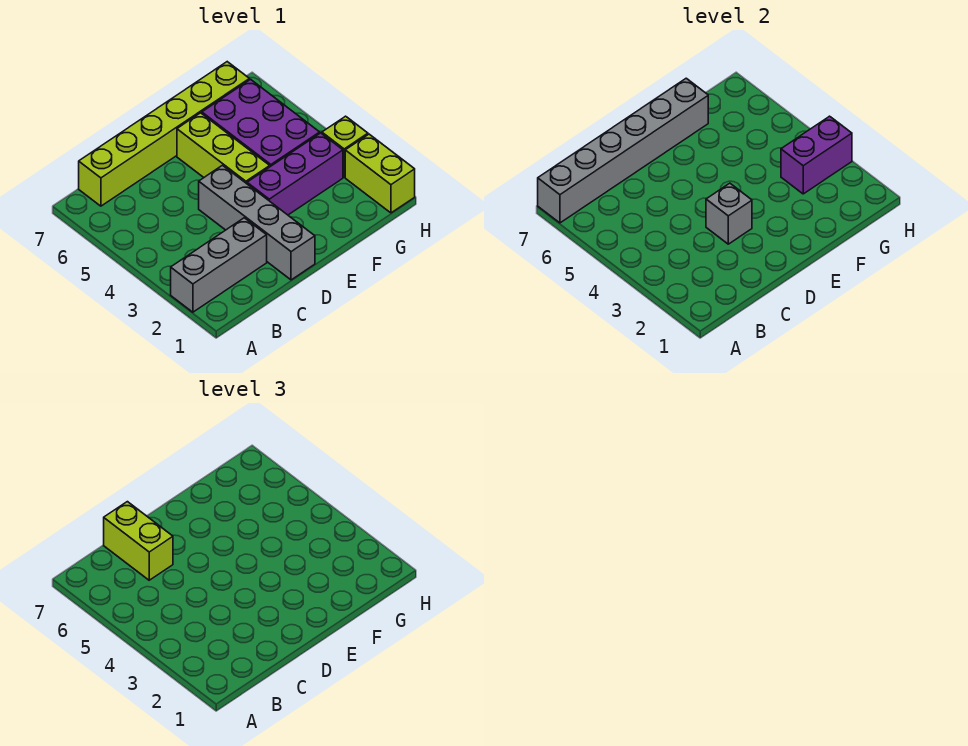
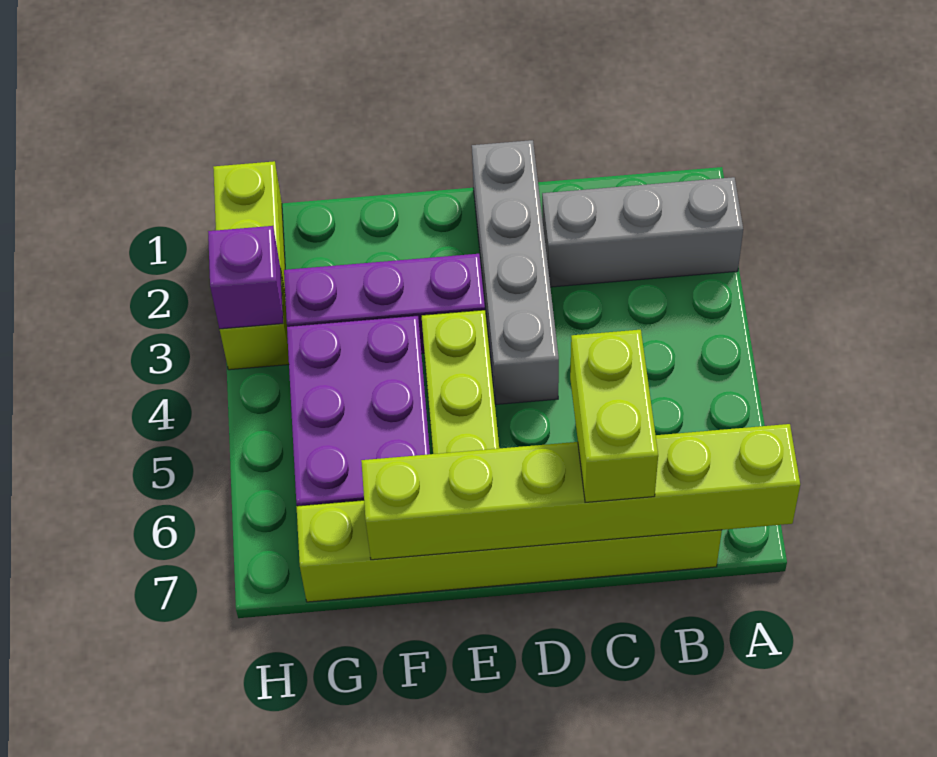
grey brick A7:F7 level 2 -> lime brick A7:F7 level 2
grey brick D3 level 2 -> none
purple brick G3:H3 level 2 -> purple brick H3 level 2

